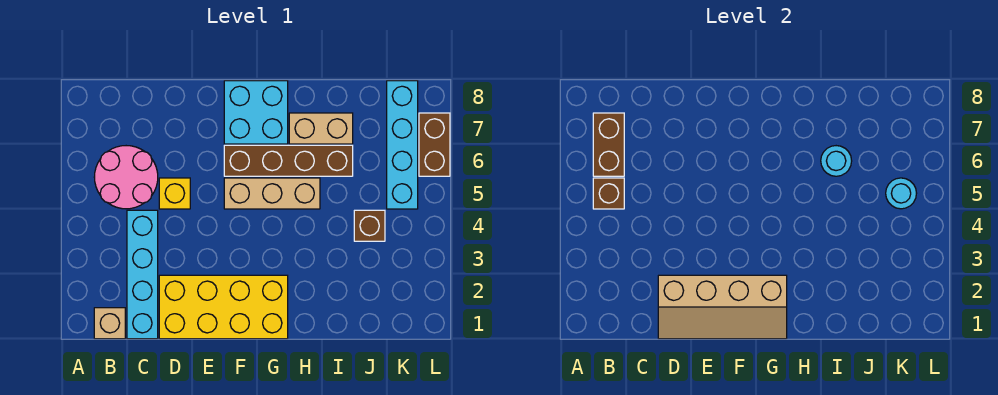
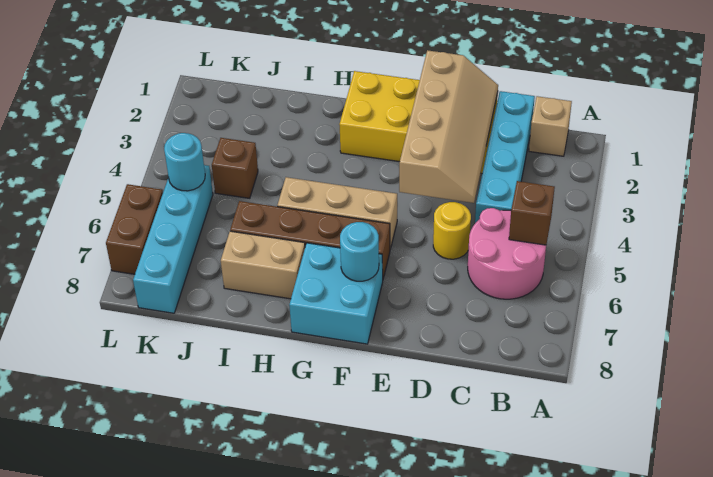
brown brick B6:B7 level 2 -> none
tan slope D1:G2 level 2 top 2 -> tan slope D1:E4 level 2 top E
yellow brick D5 level 1 -> yellow round brick D5 level 1
cyan round brick I6 level 2 -> cyan round brick F7 level 2

